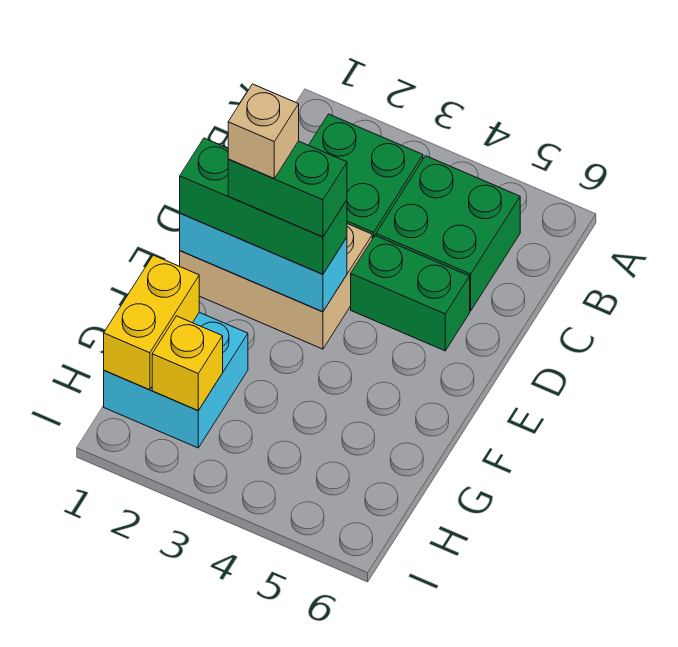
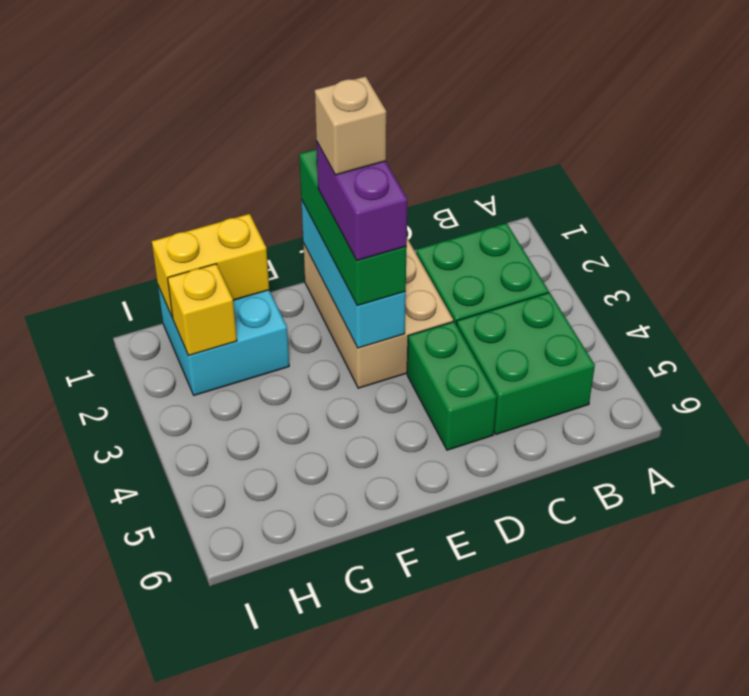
green brick E2:E3 level 4 -> purple brick E2:E3 level 4

